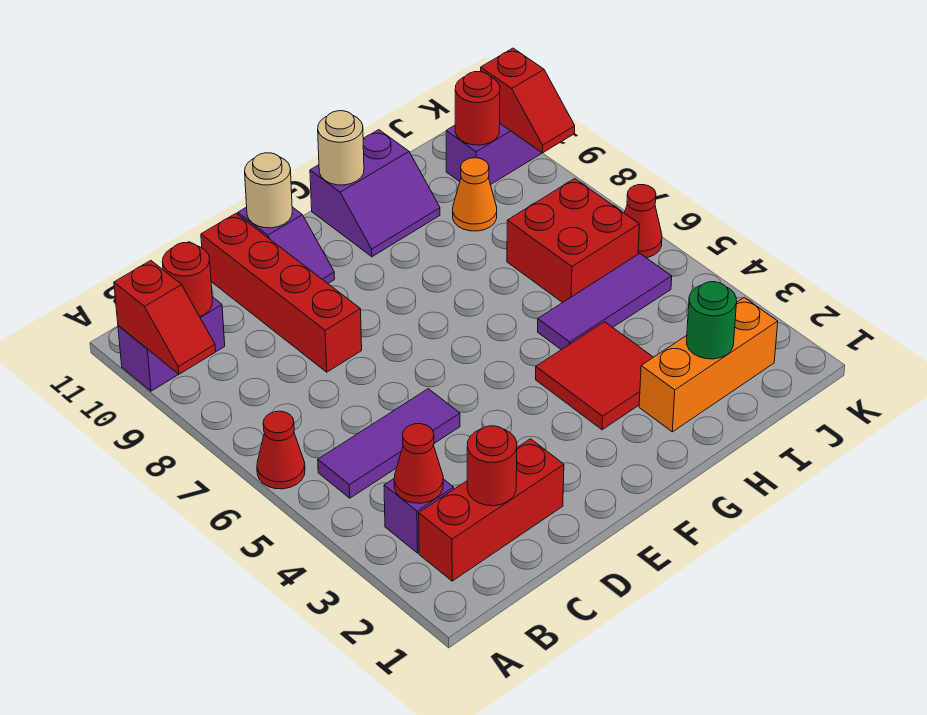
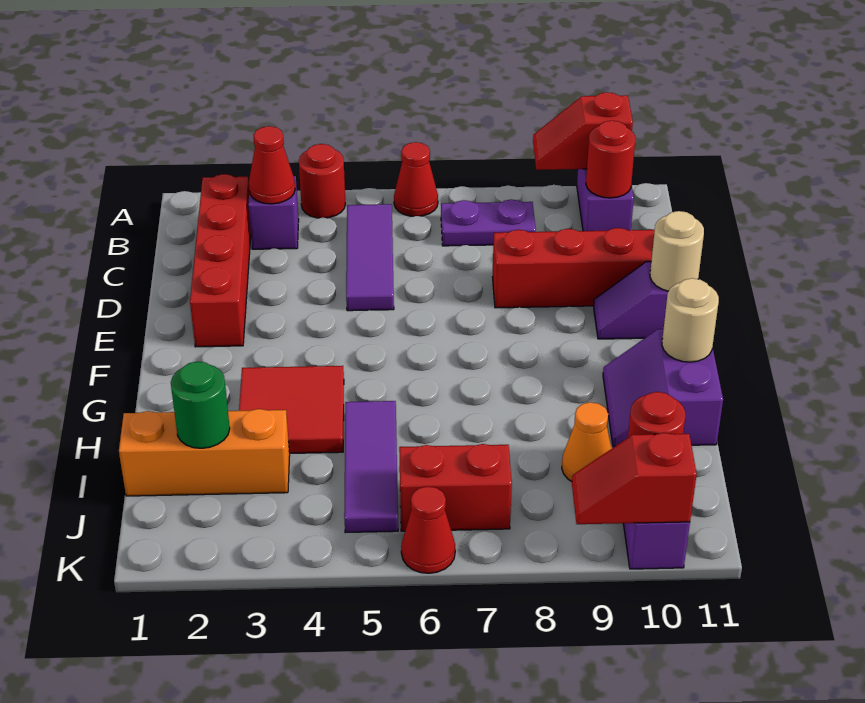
red brick B2:D2 level 1 -> red brick B2:E2 level 1
none -> purple plate B7:B8 level 1
red round brick C2 level 2 -> red round brick A4 level 1
orange brick H2:J2 level 1 -> orange brick I1:I3 level 1
red brick I6:J7 level 1 -> red brick J6:J7 level 1

